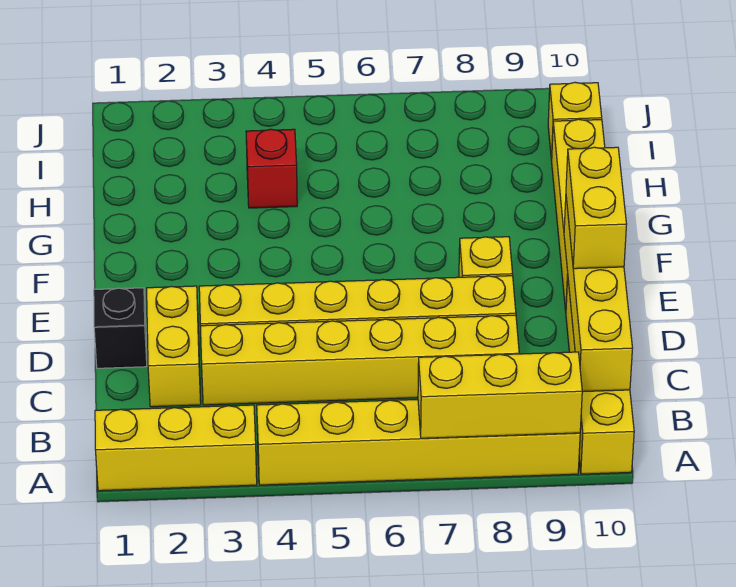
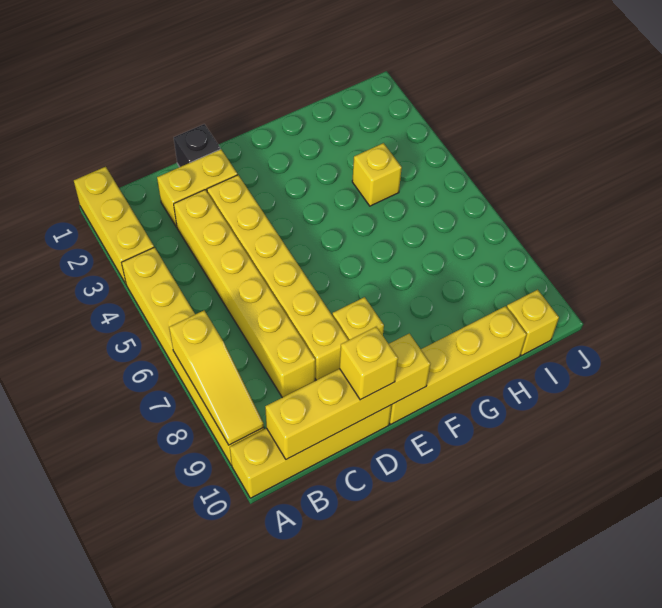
yellow brick A7:A9 level 2 -> yellow slope A7:A9 level 2 top 7
yellow brick D10:E10 level 3 -> yellow brick D10 level 3
red brick H4 level 1 -> yellow brick H4 level 1

